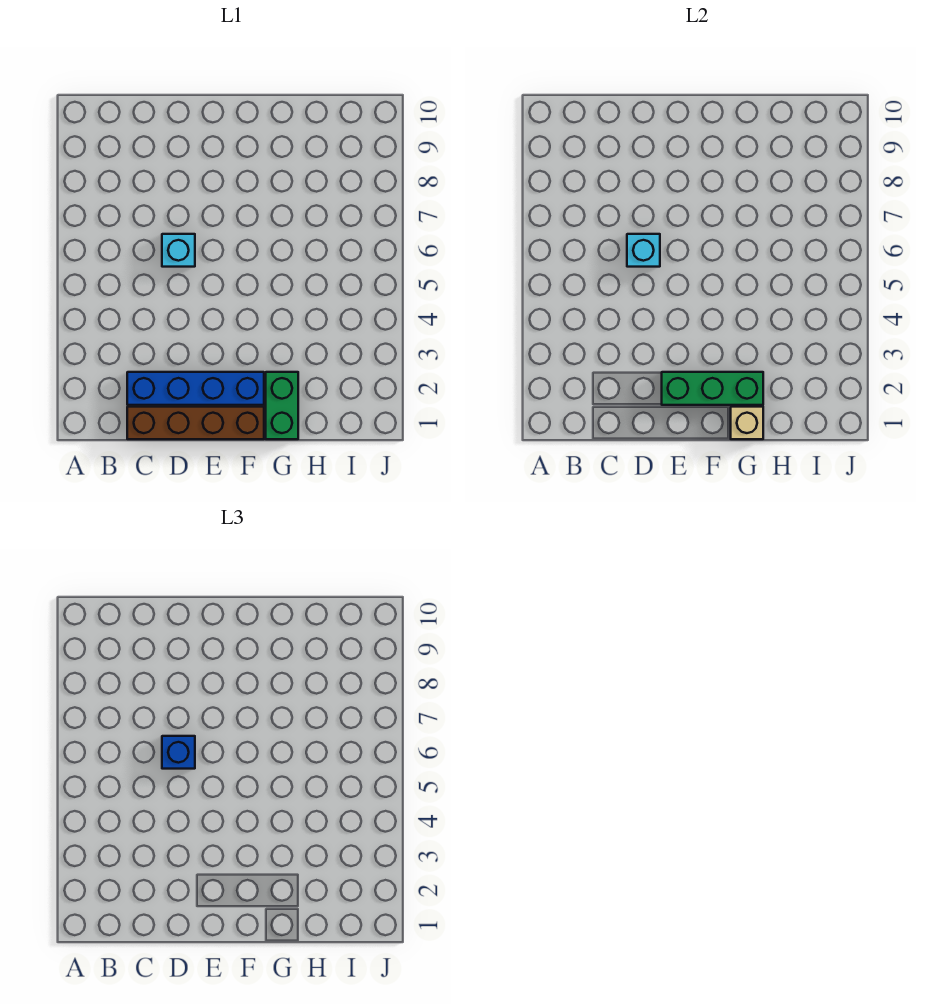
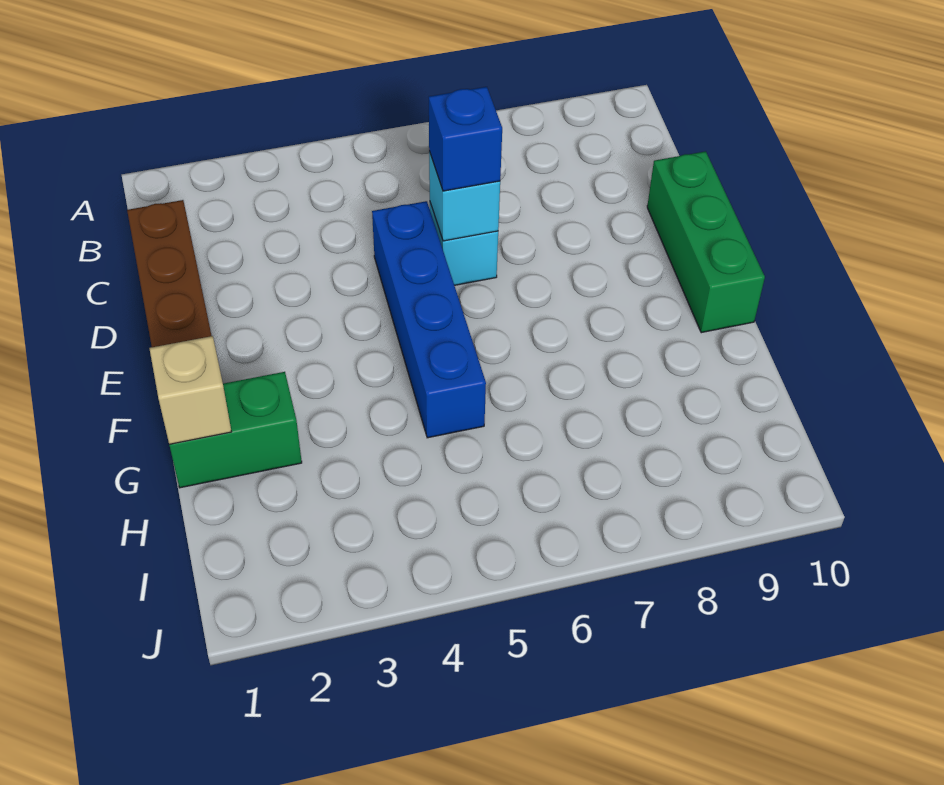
blue brick C2:F2 level 1 -> blue brick D5:G5 level 1
green brick E2:G2 level 2 -> green brick D10:F10 level 1

